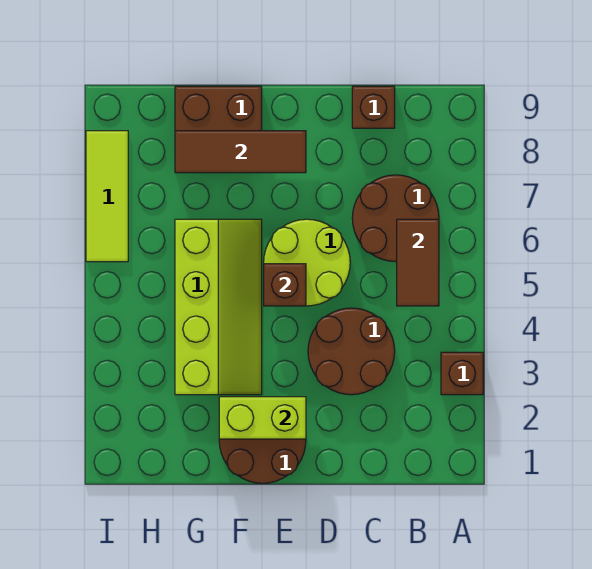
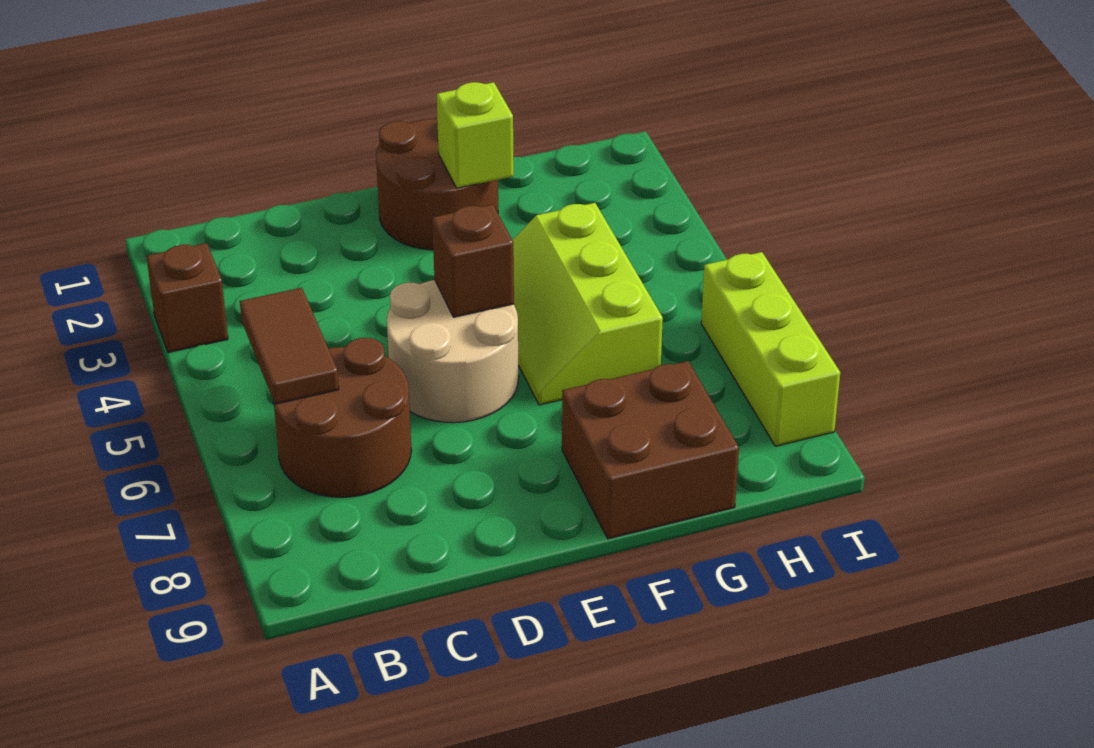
brown round brick C3:D4 level 1 -> none
brown brick C9 level 1 -> none
lime round brick D5:E6 level 1 -> tan round brick D5:E6 level 1
lime brick E2:F2 level 2 -> lime brick F2 level 2
brown tile E8:G8 level 2 -> none
lime slope F3:G6 level 1 top G -> lime slope F4:G6 level 1 top G
lime tile I6:I8 level 1 -> lime brick I6:I8 level 1

